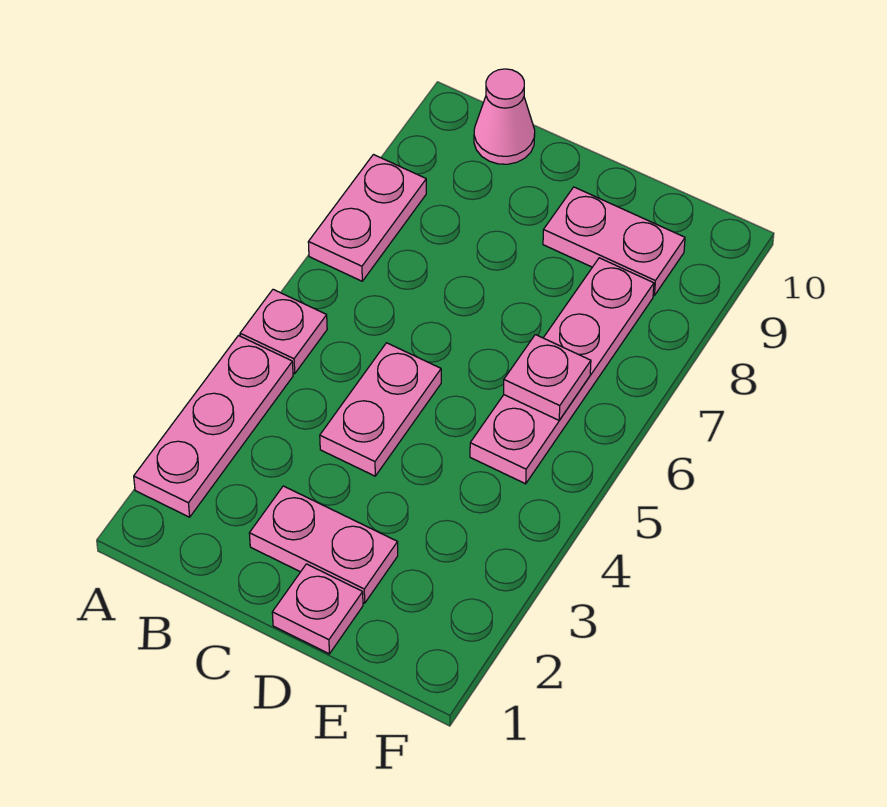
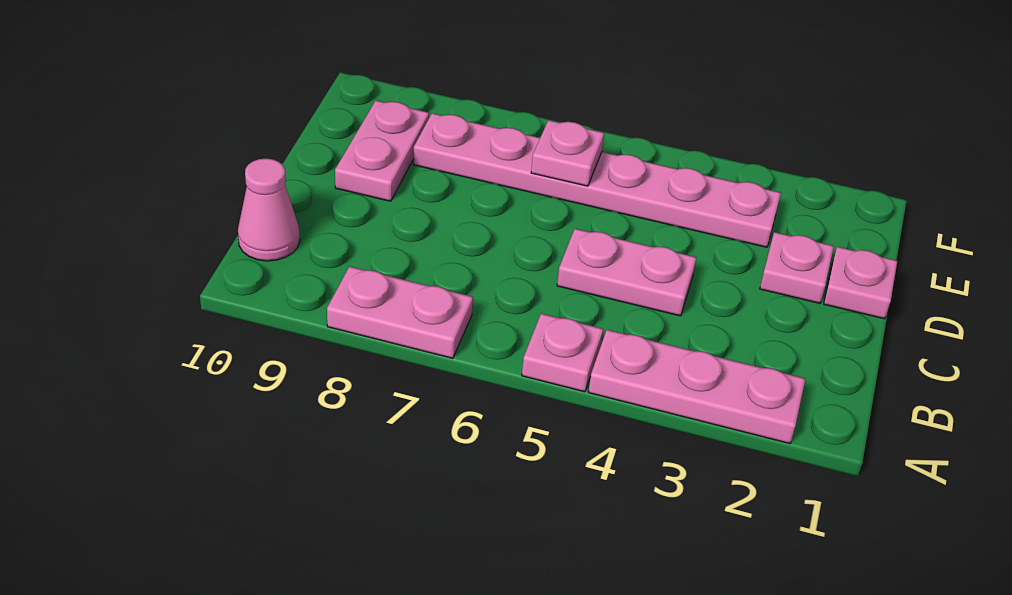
pink plate C2:D2 level 1 -> pink plate D2 level 1
pink plate E5:E8 level 1 -> pink plate E3:E8 level 1

